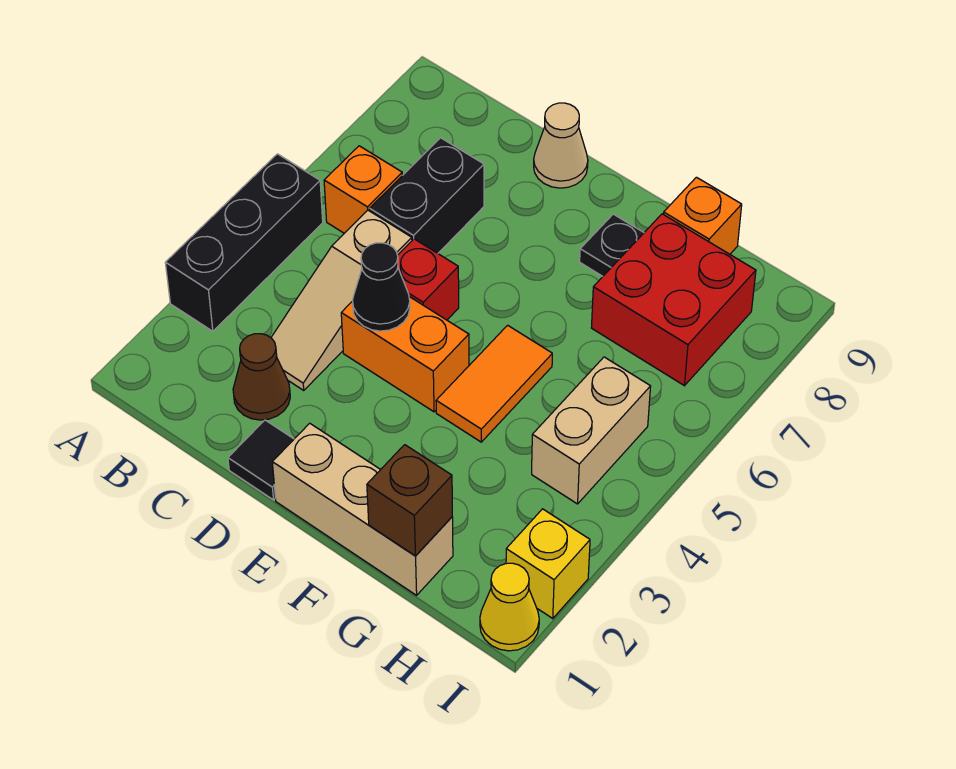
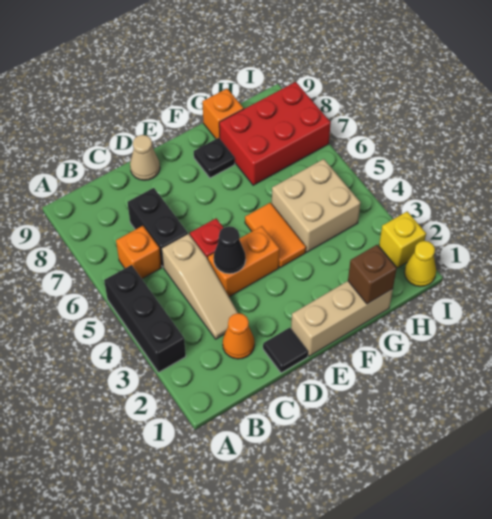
brown cone C2 level 1 -> orange cone C2 level 1
red brick G7:H8 level 1 -> red brick G7:I8 level 1
tan brick H4:H5 level 1 -> tan brick G4:H5 level 1

